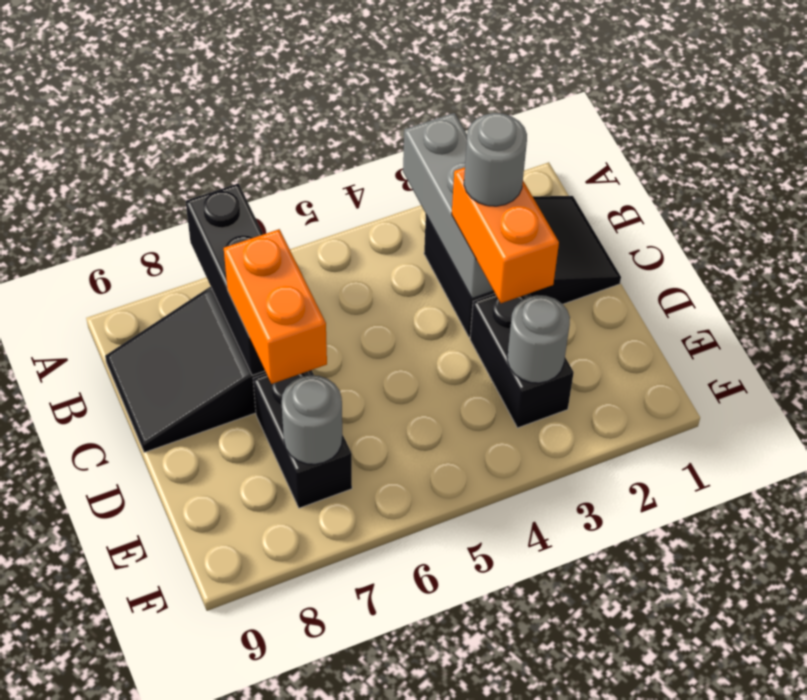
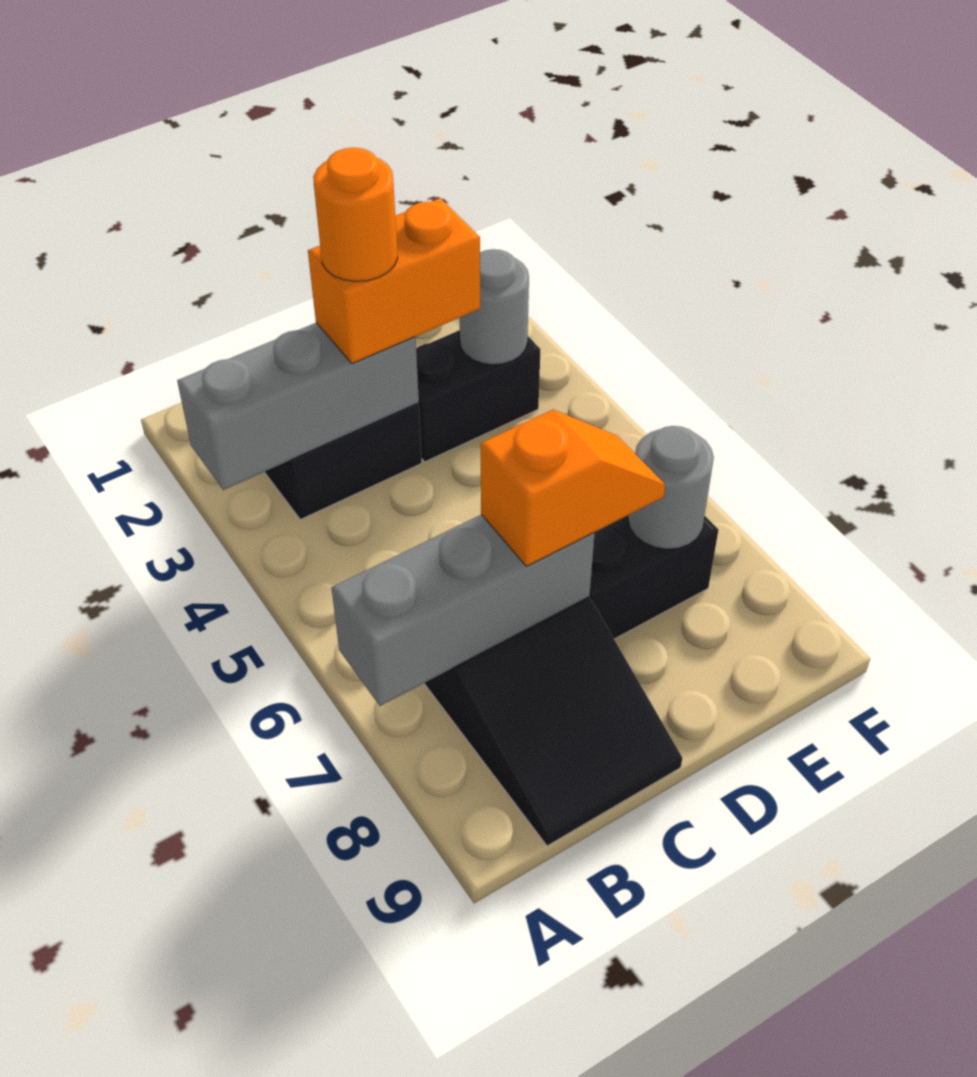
black brick A7:C7 level 2 -> grey brick A7:C7 level 2
grey round brick C3 level 4 -> orange round brick C3 level 4
orange brick C7:D7 level 3 -> orange slope C7:D7 level 3 top C

